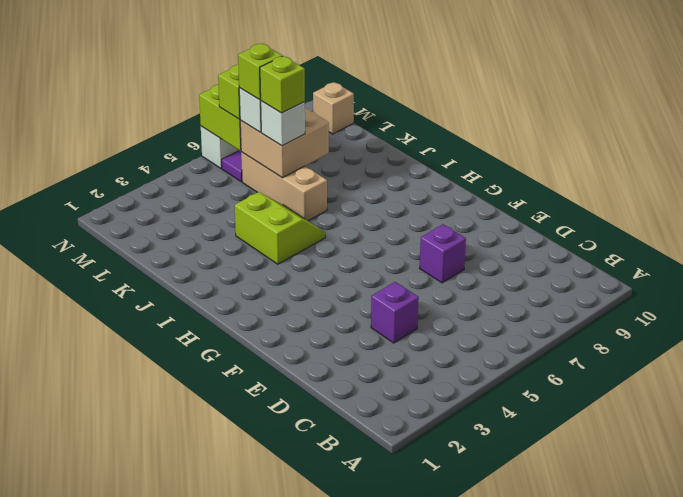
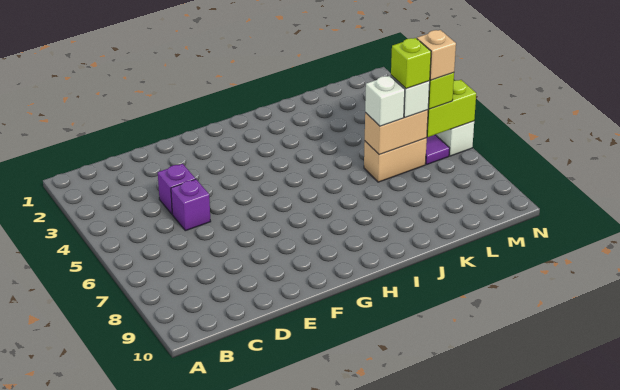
purple brick E7 level 1 -> purple brick D5 level 1
lime slope I4:J5 level 1 top 4 -> none
tan brick J6:L6 level 1 -> tan brick K6:L6 level 1
tan brick K6:L7 level 2 -> tan brick K6:L6 level 2
lime brick K6 level 4 -> none
tan brick M10 level 1 -> tan brick M6 level 4

